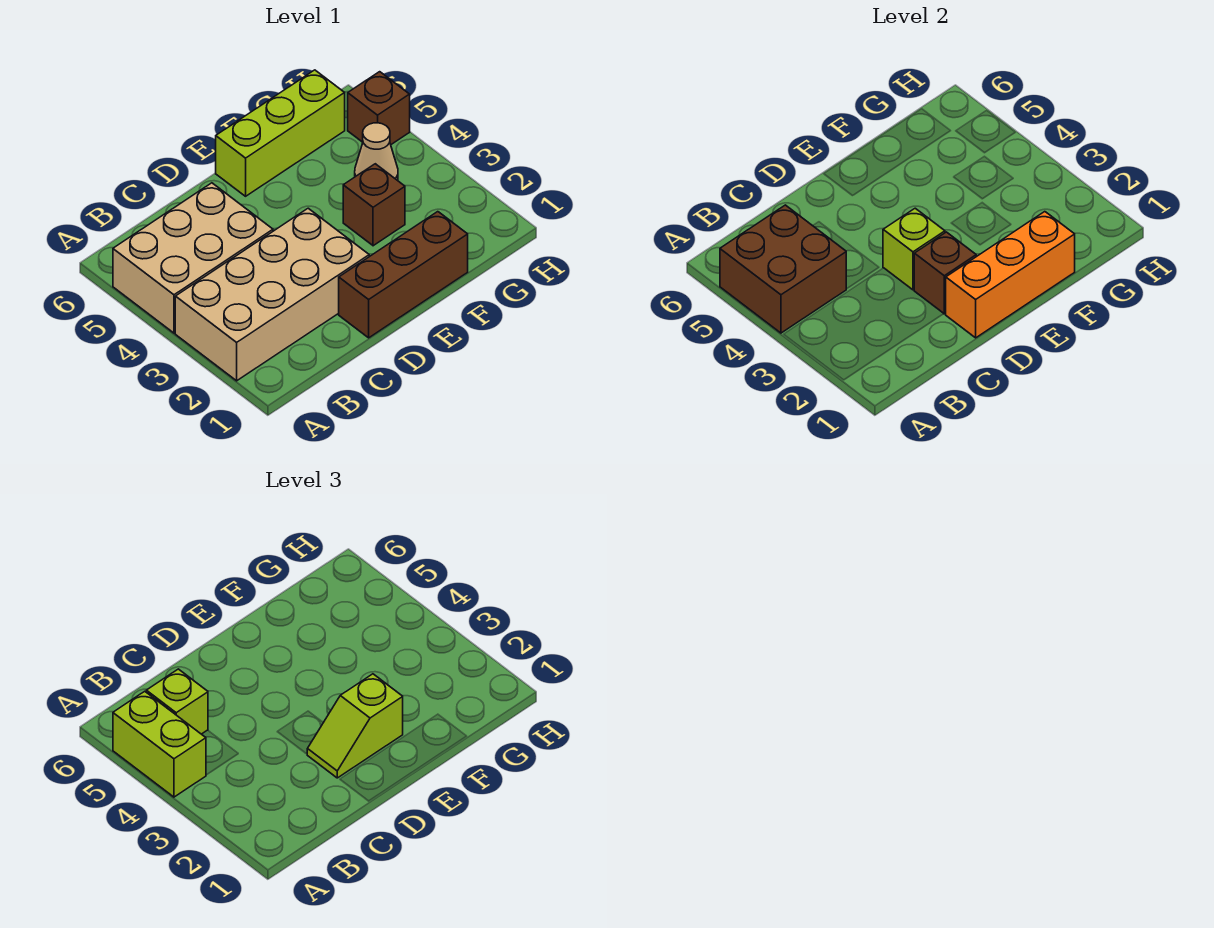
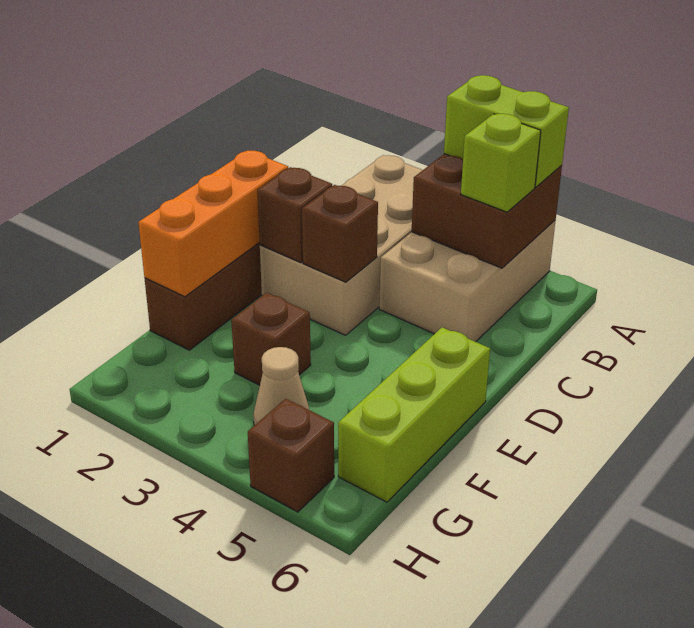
lime slope D2:E2 level 3 top E -> none
lime brick D3 level 2 -> brown brick D3 level 2

